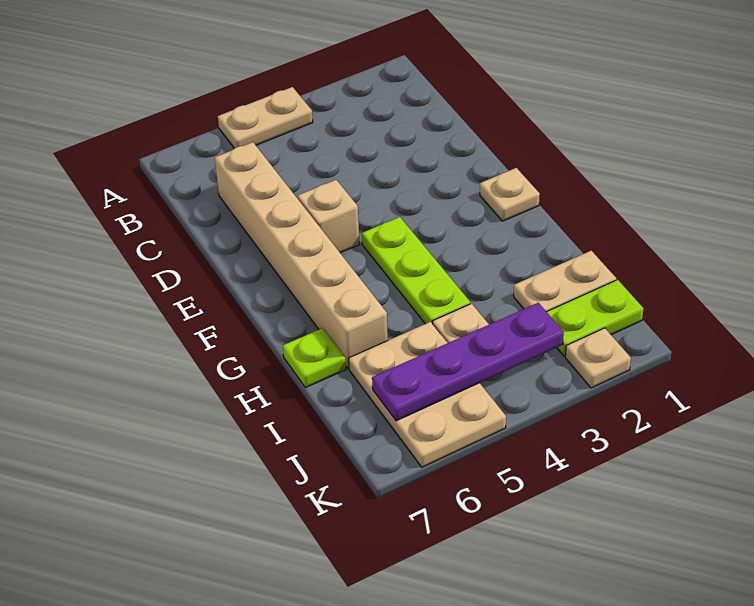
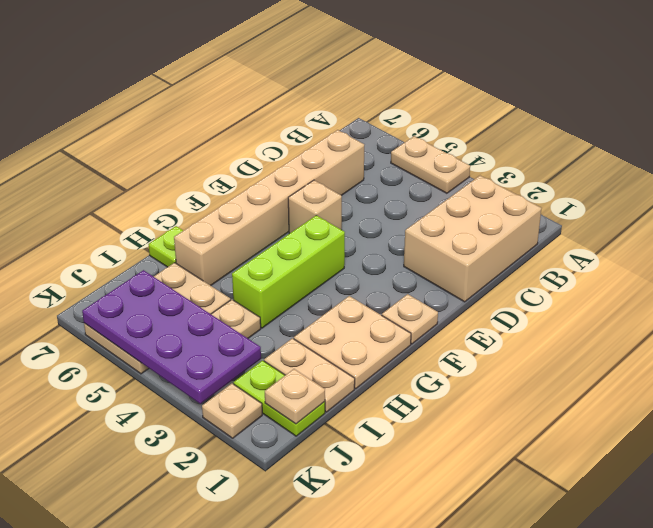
none -> tan brick B1:D2 level 1
lime plate F4:H4 level 1 -> lime brick F4:H4 level 1
none -> tan plate G1:H2 level 1
none -> tan plate J1 level 2
purple plate J3:J6 level 2 -> purple plate J3:K6 level 2

